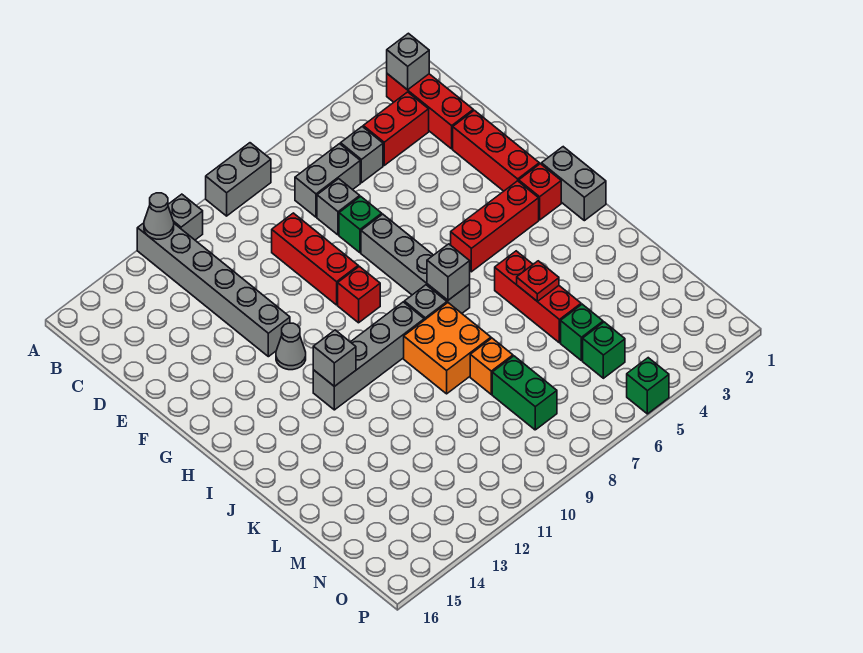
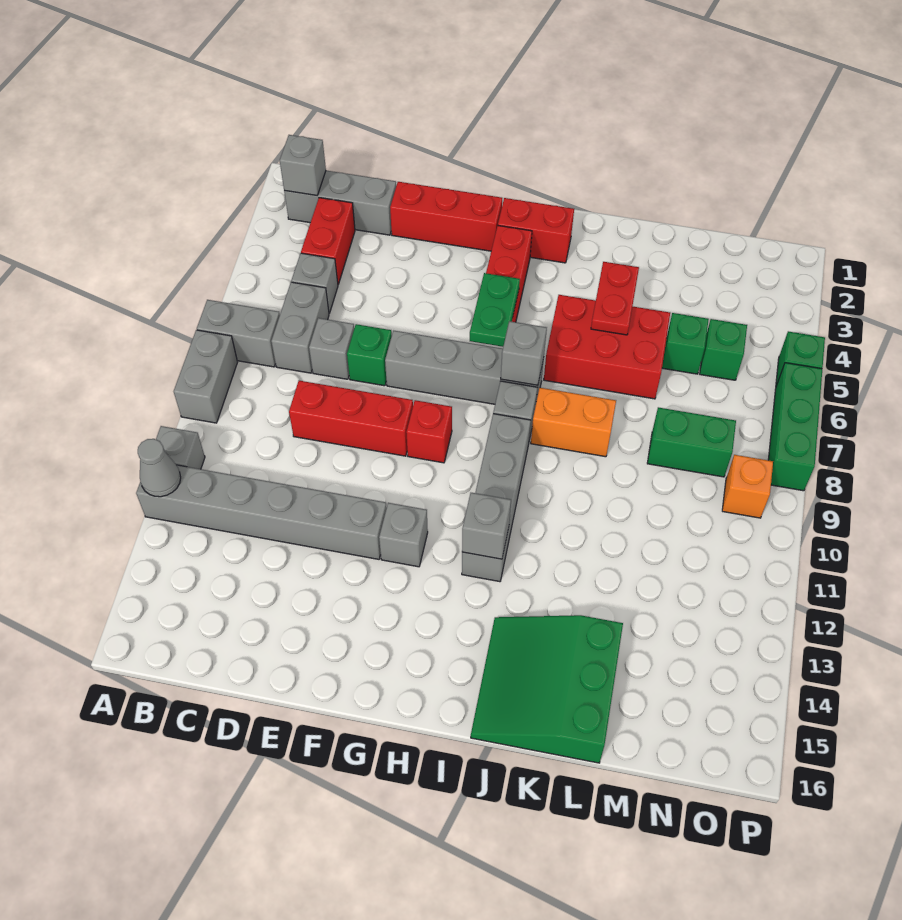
red brick B2:D2 level 1 -> grey brick B2:D2 level 1
grey cone G12 level 1 -> grey brick G12 level 1
grey brick H1:I1 level 1 -> grey brick A7:B7 level 1
red brick H2 level 1 -> red brick H2:I2 level 1
none -> green plate H5:H6 level 2
red brick J5:L5 level 1 -> red brick J5:L6 level 1
orange brick J8:K9 level 1 -> orange brick J8:K8 level 1
none -> green slope J14:L16 level 1 top L
red plate K5 level 2 -> red plate K4:K5 level 2
orange brick L8 level 1 -> orange brick O9 level 1
none -> green brick P6:P8 level 1

